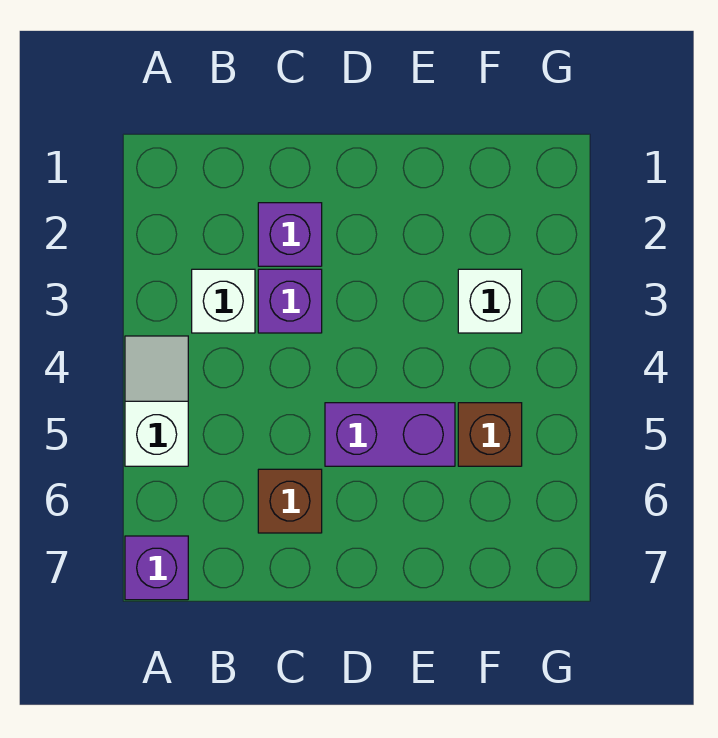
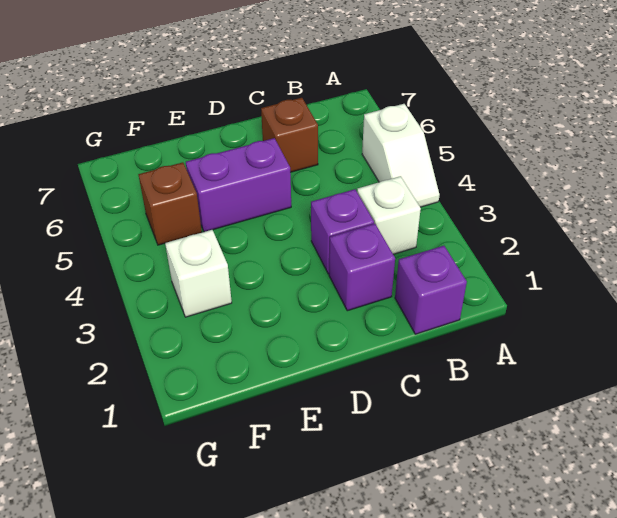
purple brick A7 level 1 -> purple brick B1 level 1

